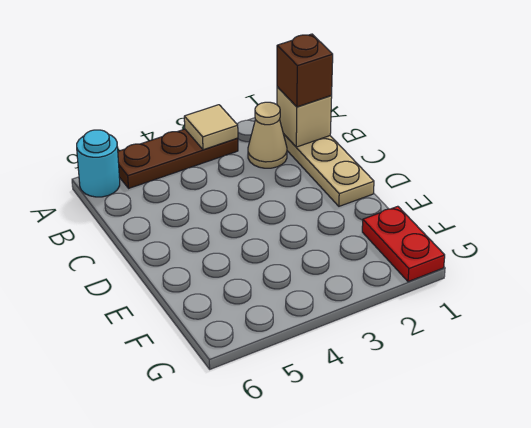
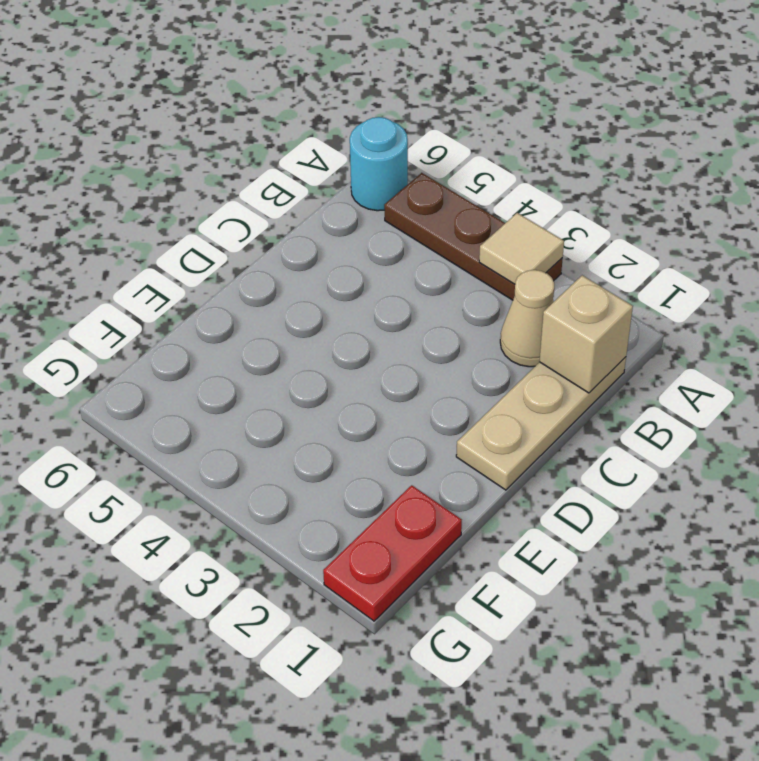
brown brick B1 level 3 -> none

